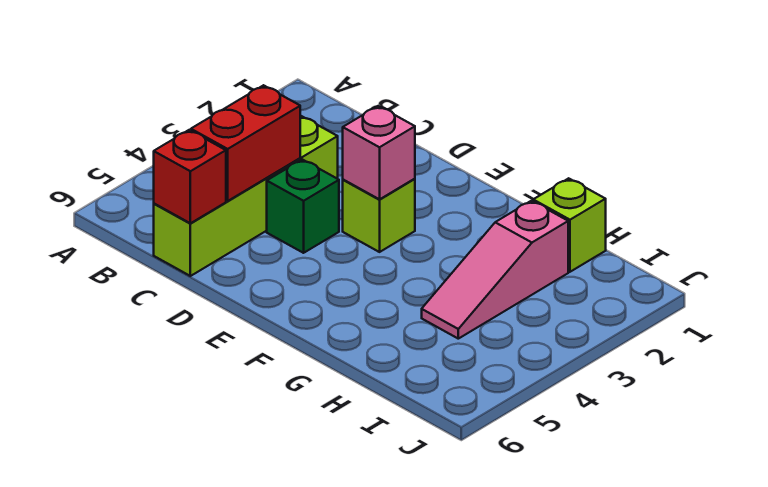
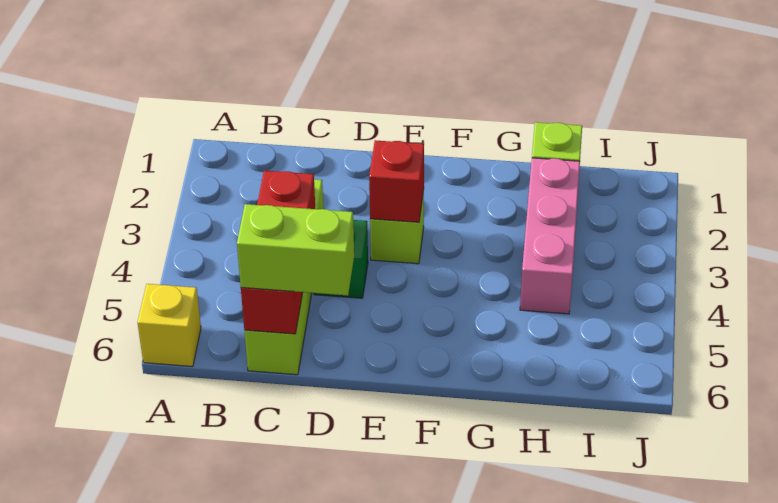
none -> yellow brick A6 level 1
none -> lime brick C6:D6 level 3
pink brick E3 level 2 -> red brick E3 level 2
pink slope H2:H4 level 1 top 2 -> pink brick H2:H4 level 1

